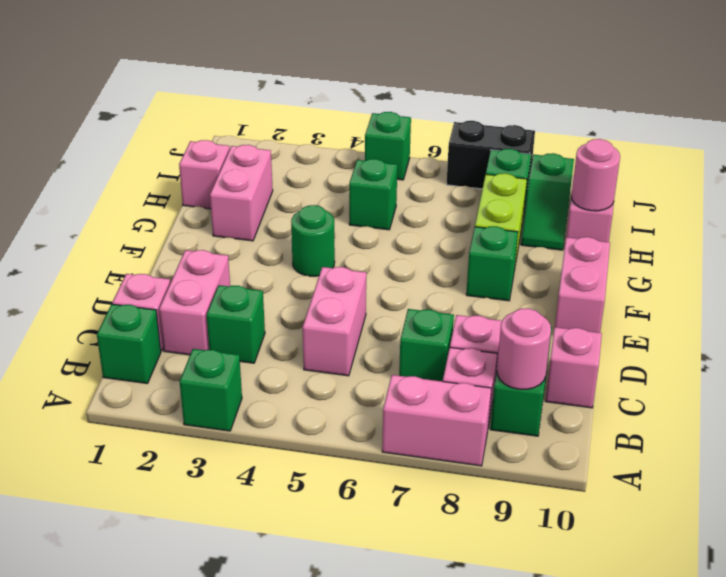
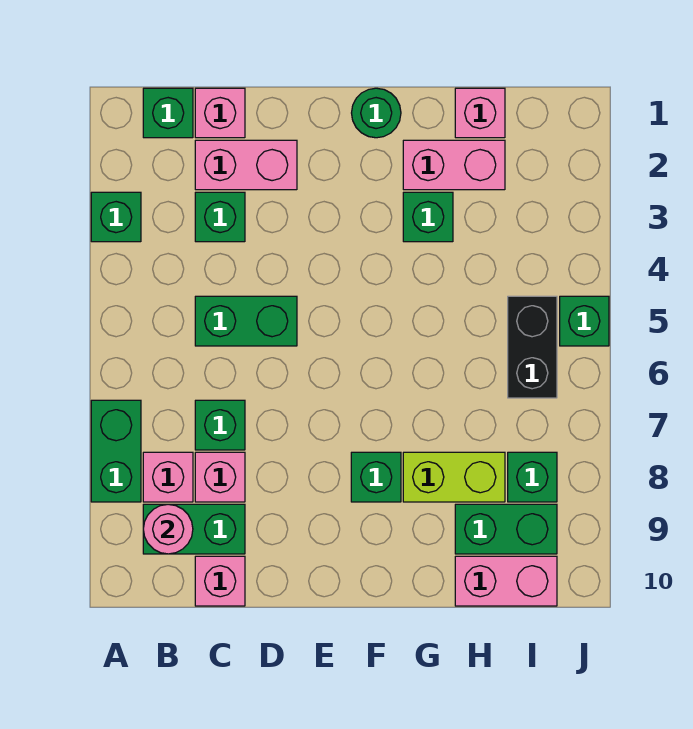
pink brick A7:A8 level 1 -> green brick A7:A8 level 1
pink brick C5:D5 level 1 -> green brick C5:D5 level 1
pink brick E10:F10 level 1 -> none
green round brick F4 level 1 -> green round brick F1 level 1
green brick H5 level 1 -> green brick G3 level 1
green slope H9:I9 level 1 top I -> green brick H9:I9 level 1
pink round brick H10 level 2 -> none
black brick J7:J8 level 1 -> black brick I5:I6 level 1

